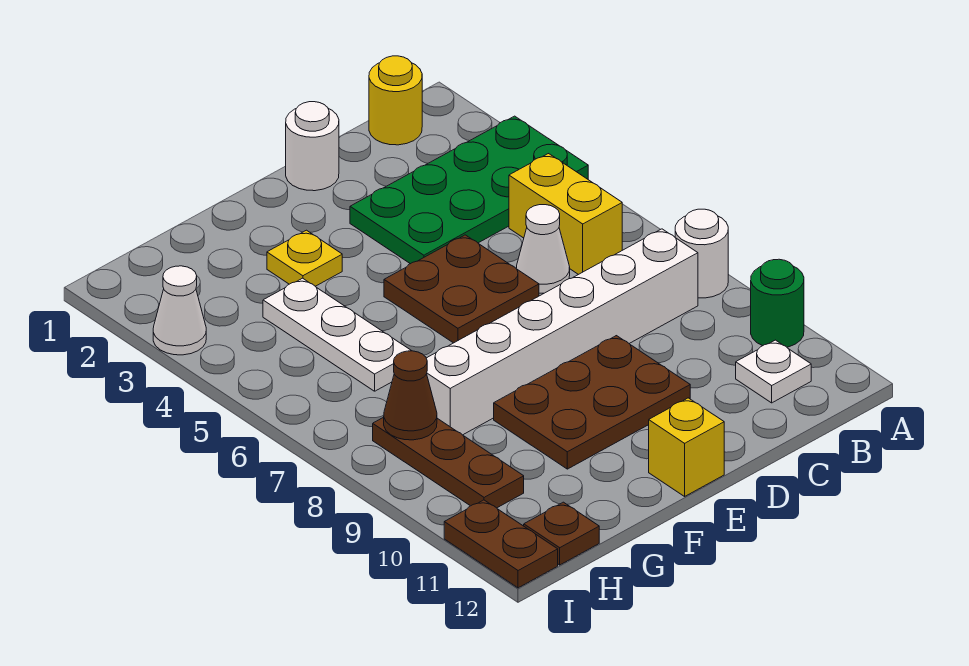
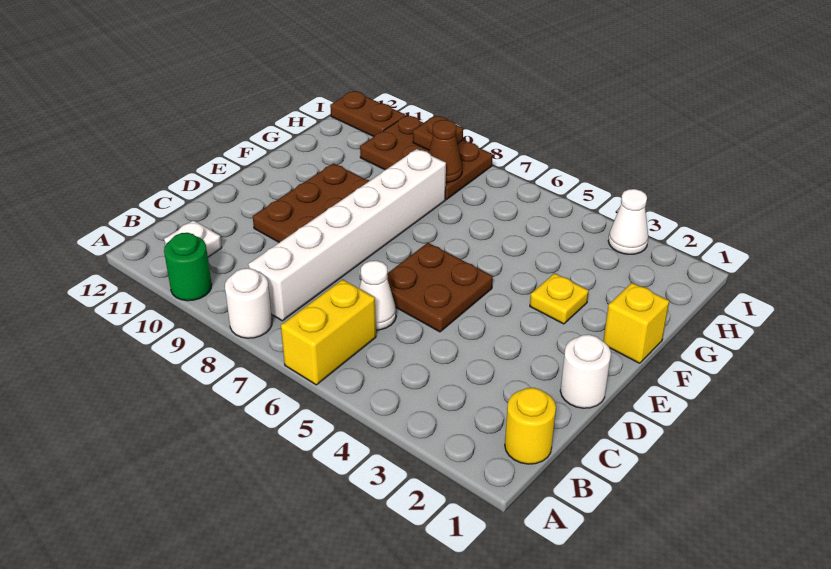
green plate A3:D4 level 1 -> none
yellow brick B5:B6 level 1 -> yellow brick A6:B6 level 1
yellow brick E12 level 1 -> yellow brick F1 level 1
white plate G4:G6 level 1 -> none
brown plate H8:H10 level 1 -> brown plate H8:I10 level 1
brown plate H12 level 1 -> brown plate I9 level 2

